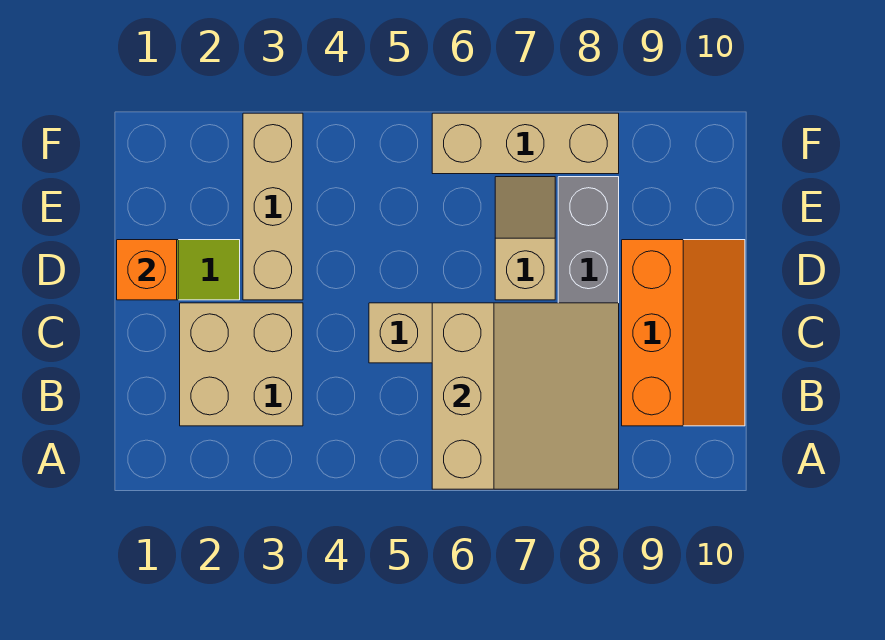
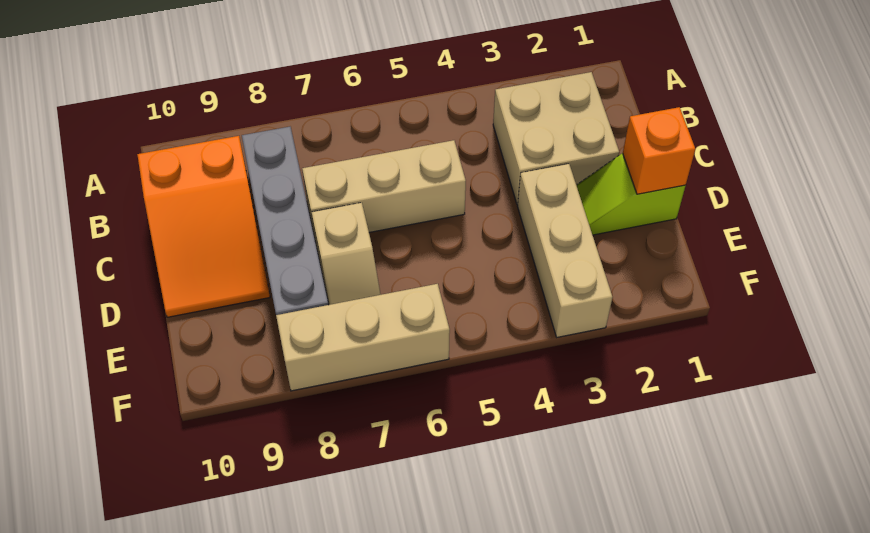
tan slope A6:C8 level 2 top 6 -> none
orange slope B9:D10 level 1 top 9 -> orange slope B9:D10 level 1 top B

